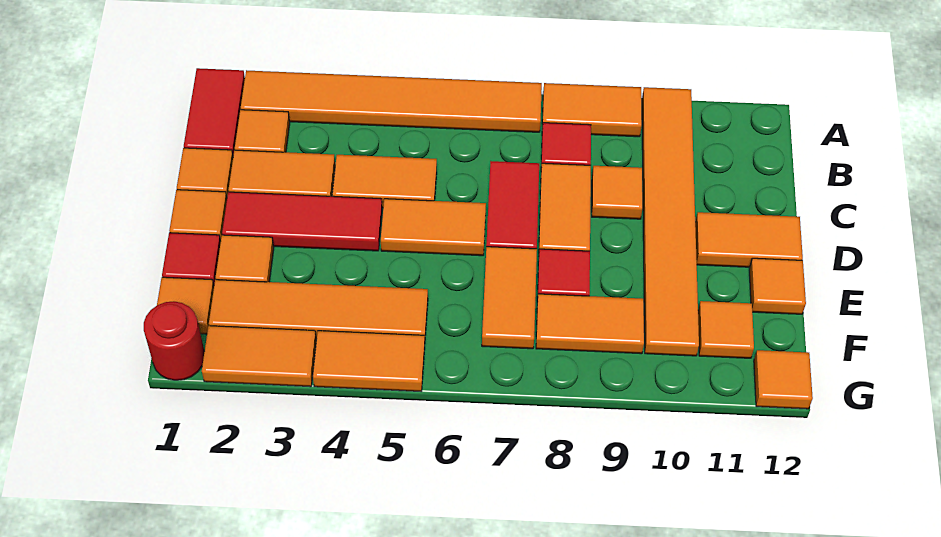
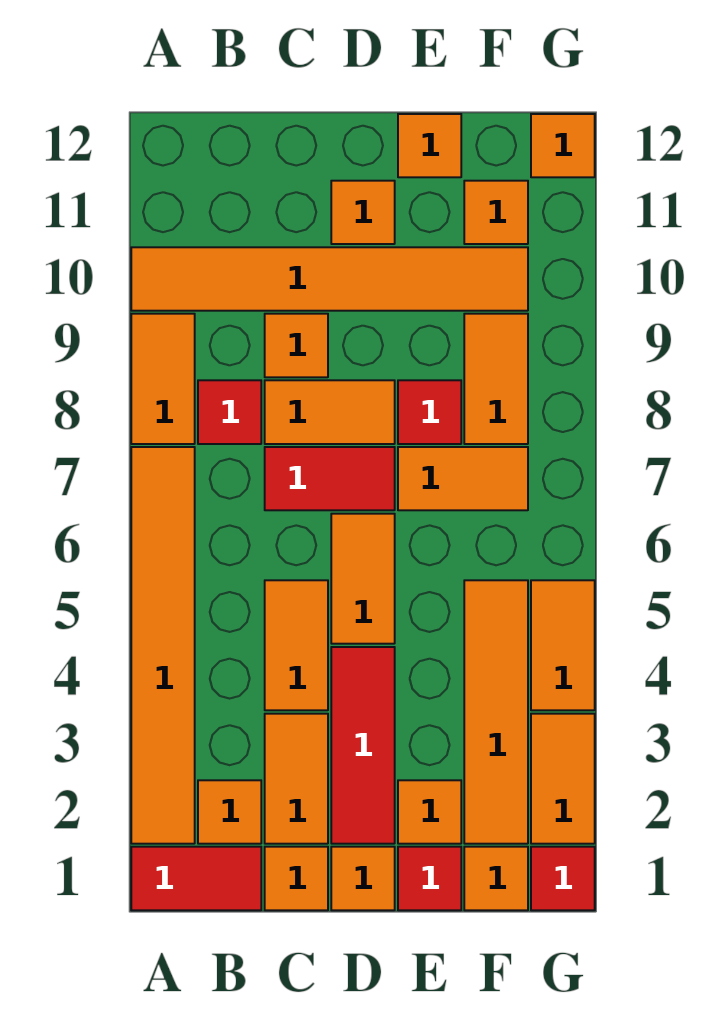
orange tile D11:D12 level 1 -> orange tile D11 level 1
red round brick G1 level 1 -> red tile G1 level 1

